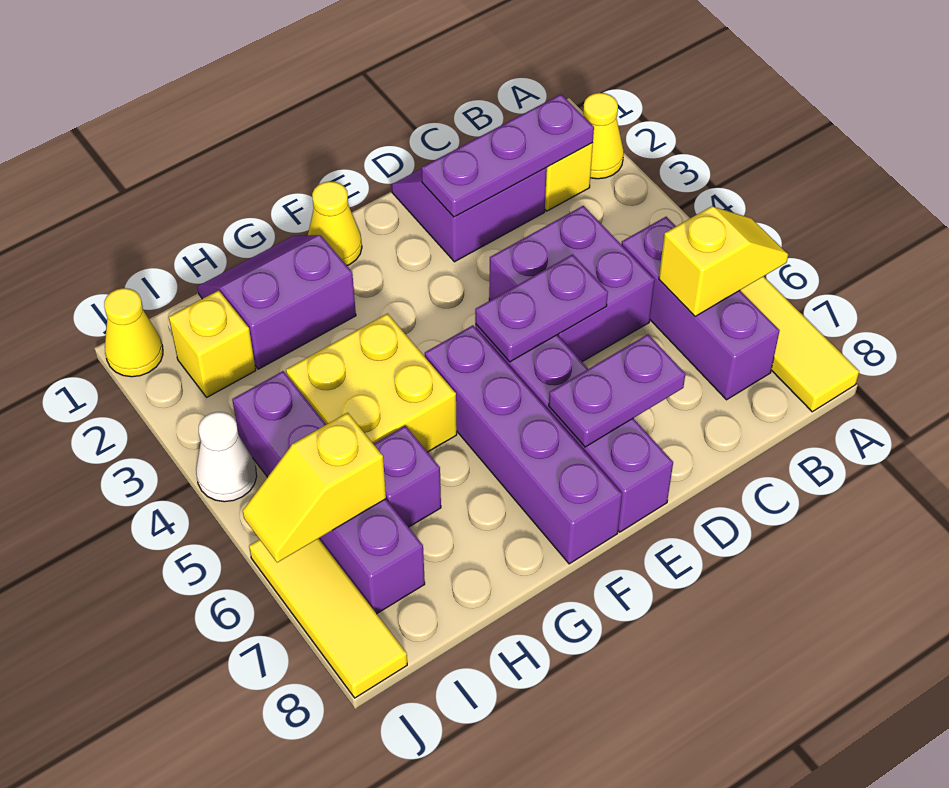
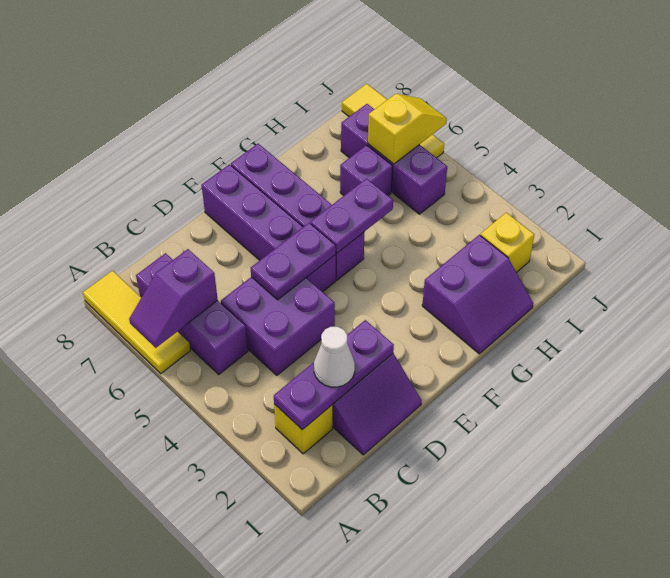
yellow cone A2 level 1 -> none
yellow slope A6:B6 level 2 top B -> purple slope A6:B6 level 2 top B
purple plate D7:E7 level 2 -> purple plate F5:G5 level 2
yellow cone F1 level 1 -> none
yellow brick G4:H5 level 1 -> none
purple brick I4:I7 level 1 -> purple brick I5:I7 level 1
yellow cone J1 level 1 -> none
white cone J4 level 1 -> white cone C2 level 3

